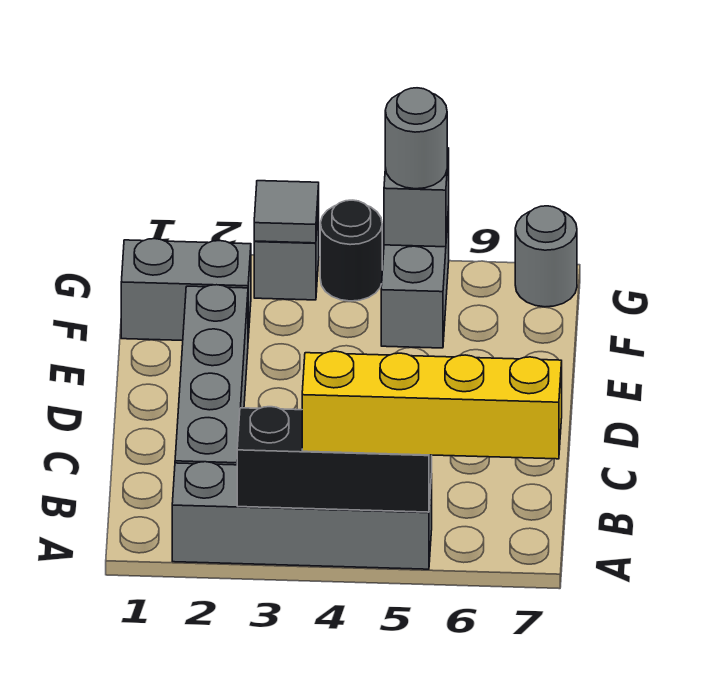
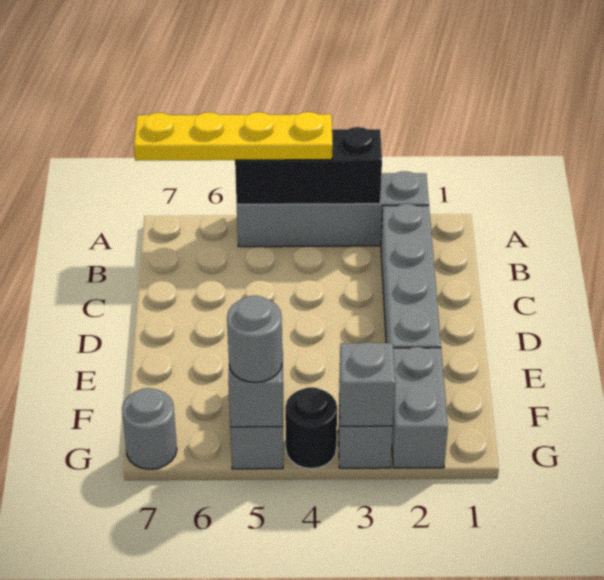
yellow brick A4:A7 level 3 -> yellow plate A4:A7 level 3
grey brick F1:F2 level 1 -> grey brick F2:G2 level 1
grey tile G3 level 2 -> grey brick G3 level 2

